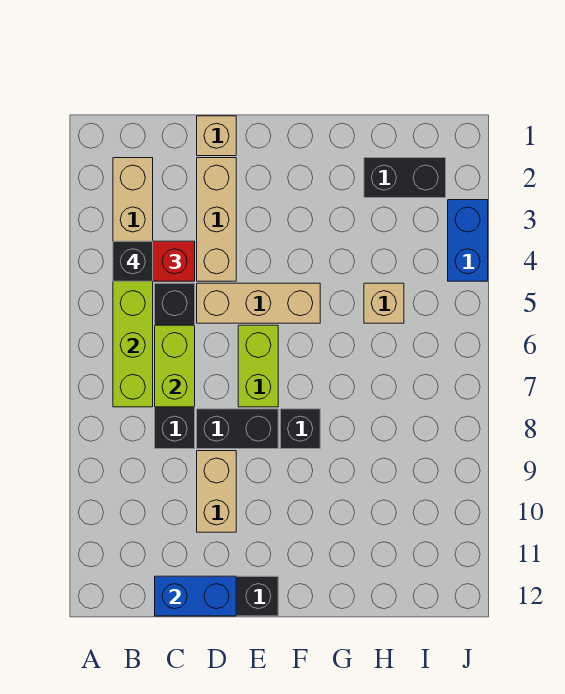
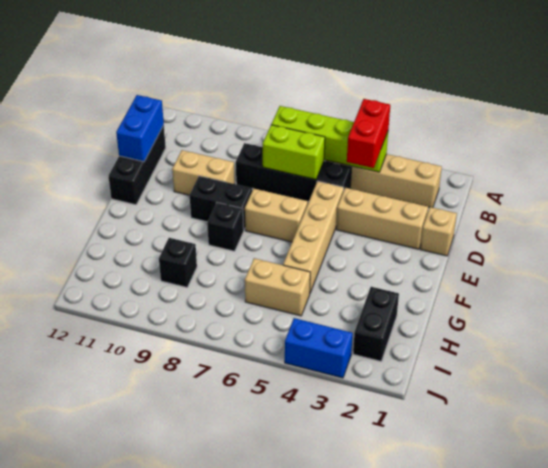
black brick B4 level 4 -> black brick H9 level 1
tan brick D5:F5 level 1 -> tan brick D5:G5 level 1
black brick D8:E8 level 1 -> black brick E8:E9 level 1
lime brick E6:E7 level 1 -> tan brick E6:E7 level 1
tan brick H5 level 1 -> tan brick H5:H6 level 1

